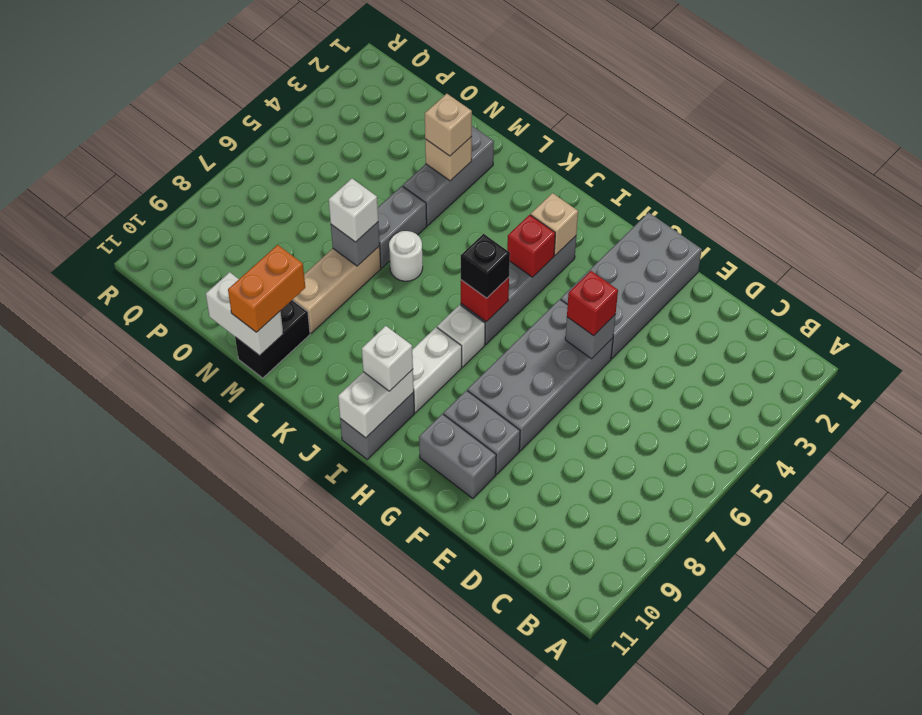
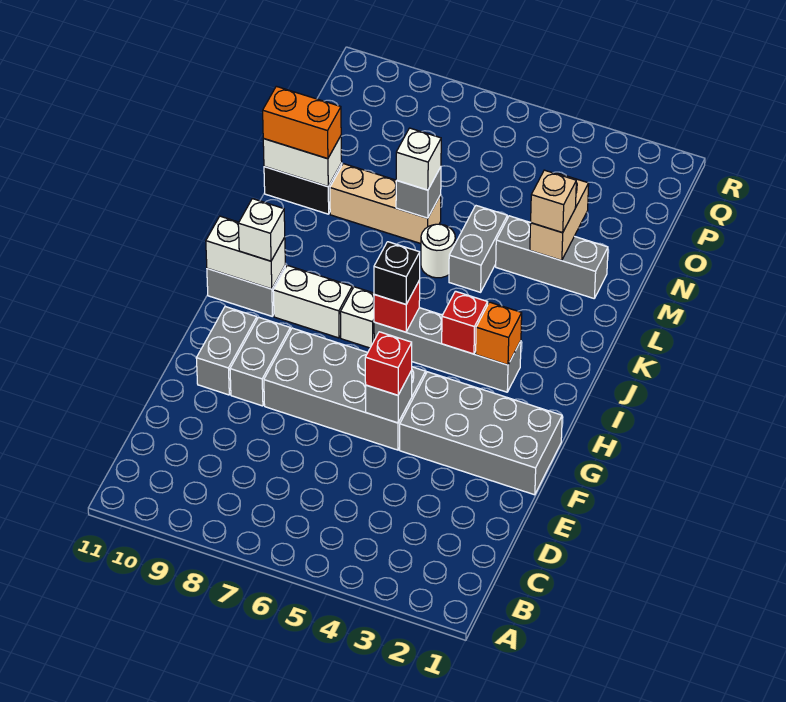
tan brick I3 level 2 -> orange brick I3 level 2
tan brick M3 level 2 -> tan brick M3:N3 level 2
grey brick M5:M6 level 1 -> grey brick L5:M5 level 1
white brick M11:N11 level 2 -> white brick M10:M11 level 2

